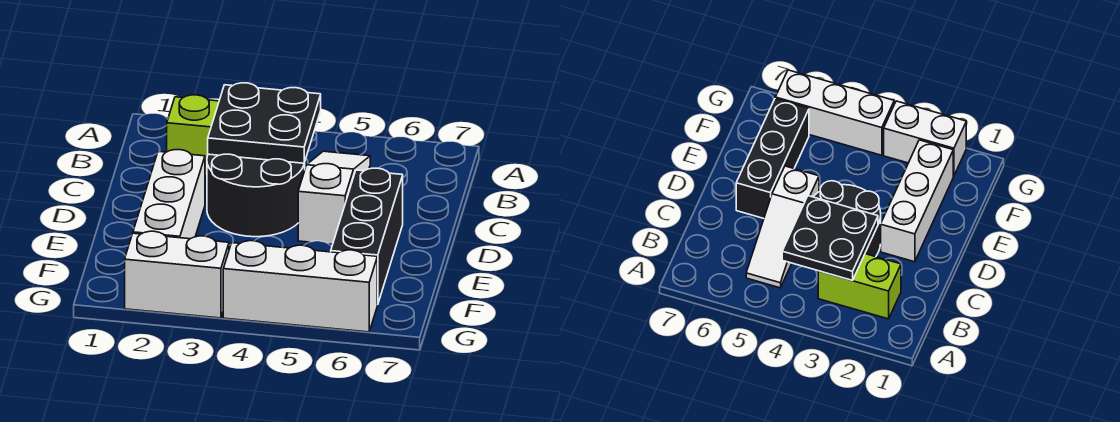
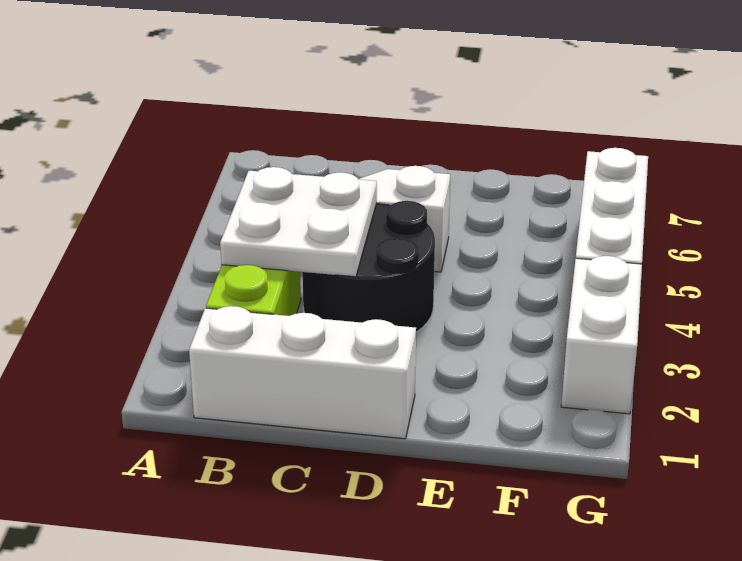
black plate B3:C4 level 2 -> white plate B3:C4 level 2
white brick D2:F2 level 1 -> white brick B1:D1 level 1
black brick D6:F6 level 1 -> none

